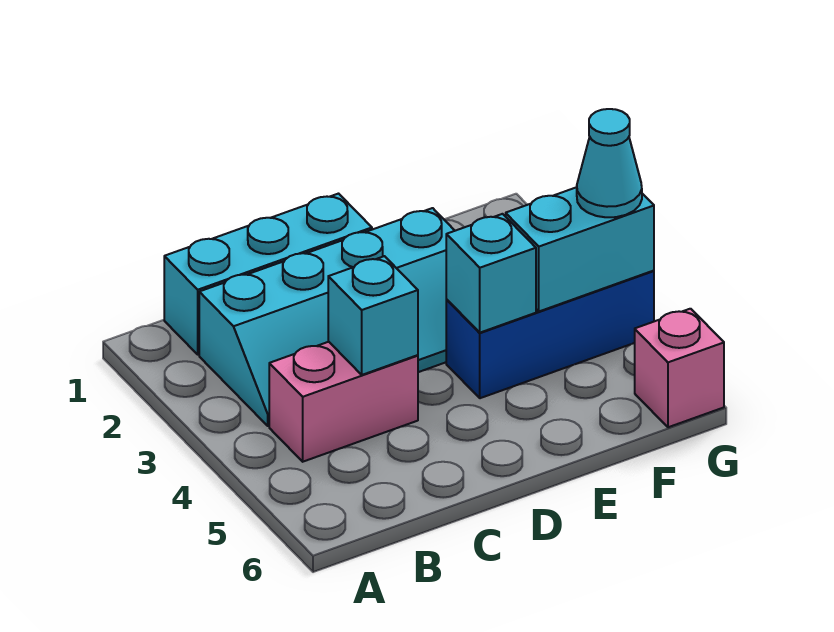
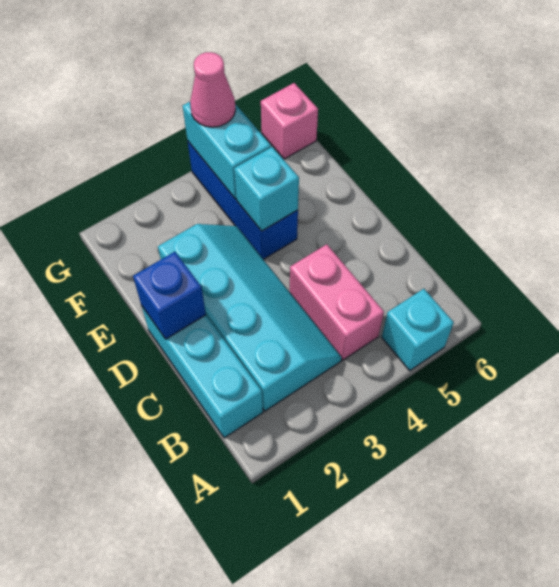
cyan brick C4 level 2 -> cyan brick A5 level 1
none -> blue brick D1 level 2
cyan cone G4 level 3 -> pink cone G4 level 3

